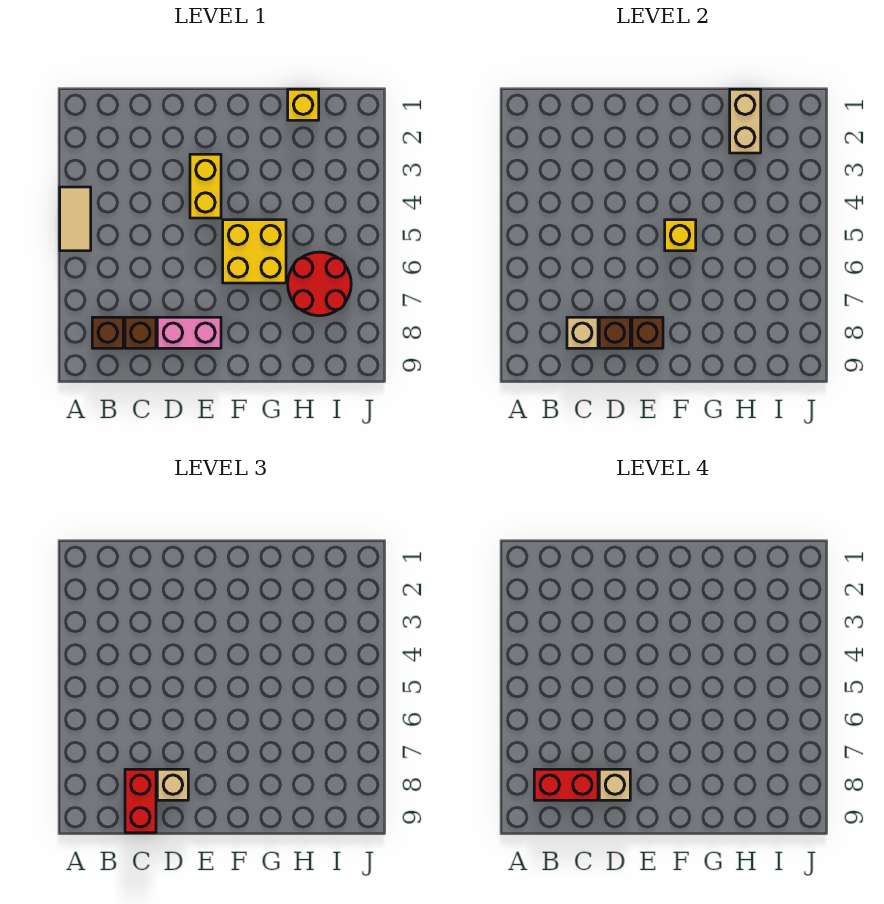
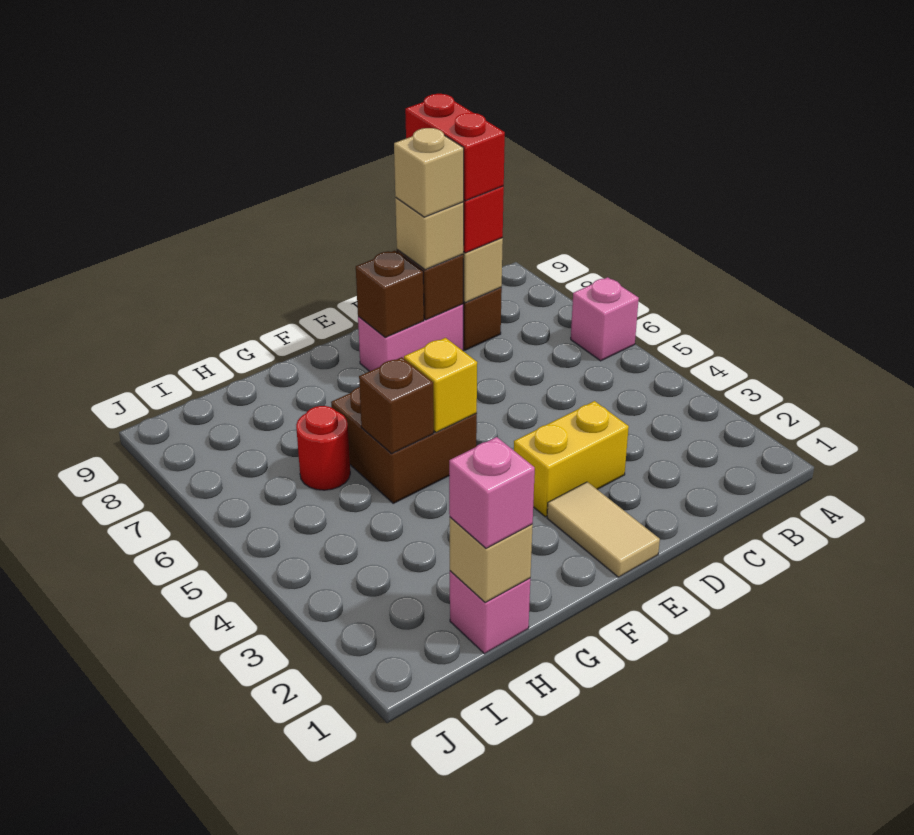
tan tile A4:A5 level 1 -> tan tile E1:E2 level 1
none -> pink brick A6 level 1
brown brick B8 level 1 -> brown brick G5 level 2
red brick B8:C8 level 4 -> red brick C8:C9 level 4
yellow brick E3:E4 level 1 -> yellow brick D3:E3 level 1
yellow brick F5:G6 level 1 -> brown brick F5:G6 level 1
yellow brick H1 level 1 -> pink brick H1 level 1
tan brick H1:H2 level 2 -> tan brick H1 level 2
none -> pink brick H1 level 3
red round brick H6:I7 level 1 -> red round brick H6 level 1

